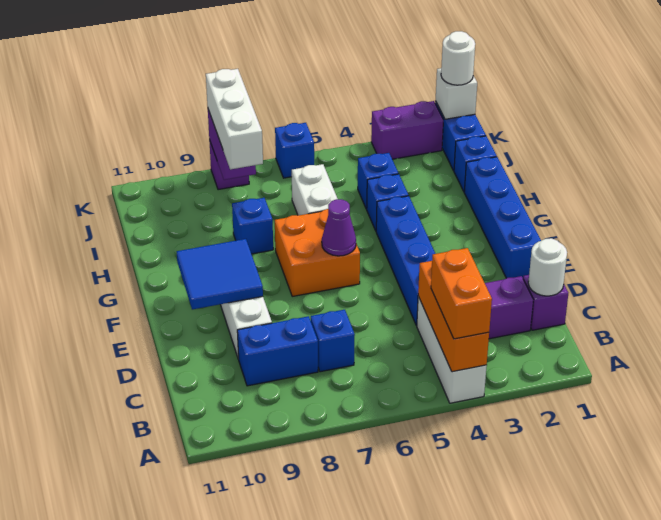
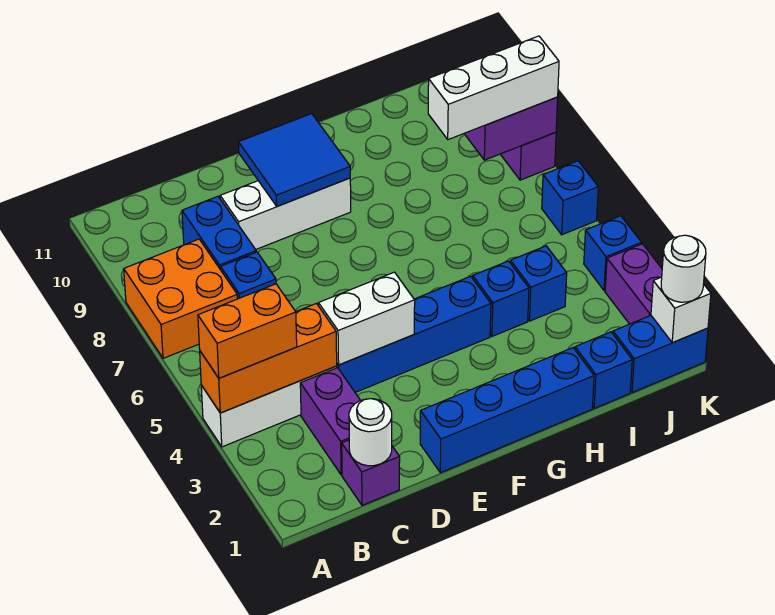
orange brick F6:G7 level 1 -> orange brick A7:B8 level 1
purple cone F6 level 2 -> none
white brick H6:I6 level 1 -> white brick D4:E4 level 2
blue brick H8 level 1 -> blue brick K4 level 1

